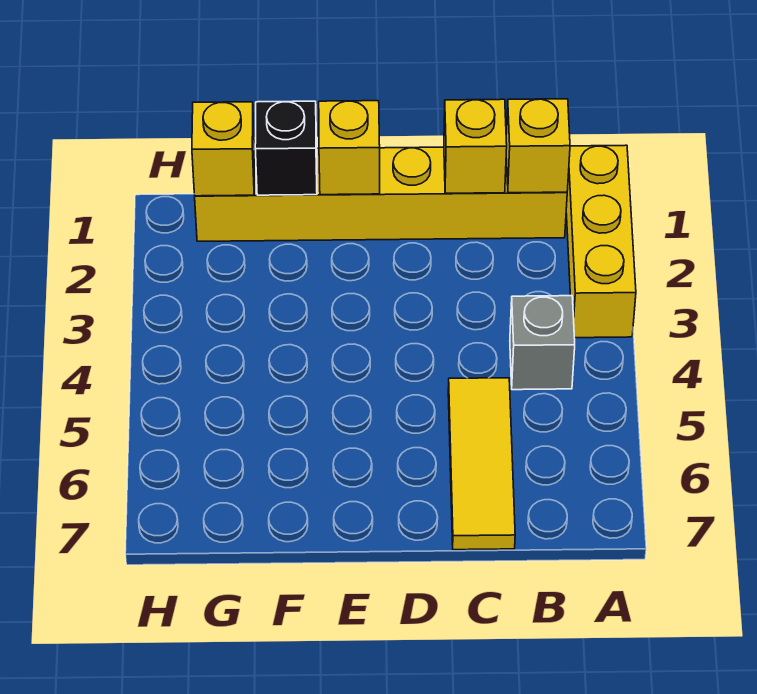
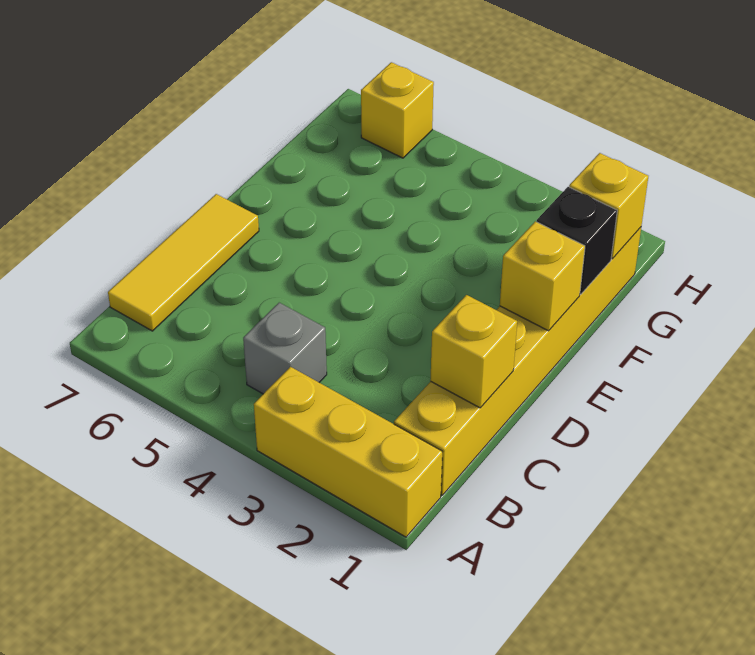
yellow brick B1 level 2 -> yellow brick H6 level 1
yellow tile C5:C7 level 1 -> yellow tile B7:D7 level 1

